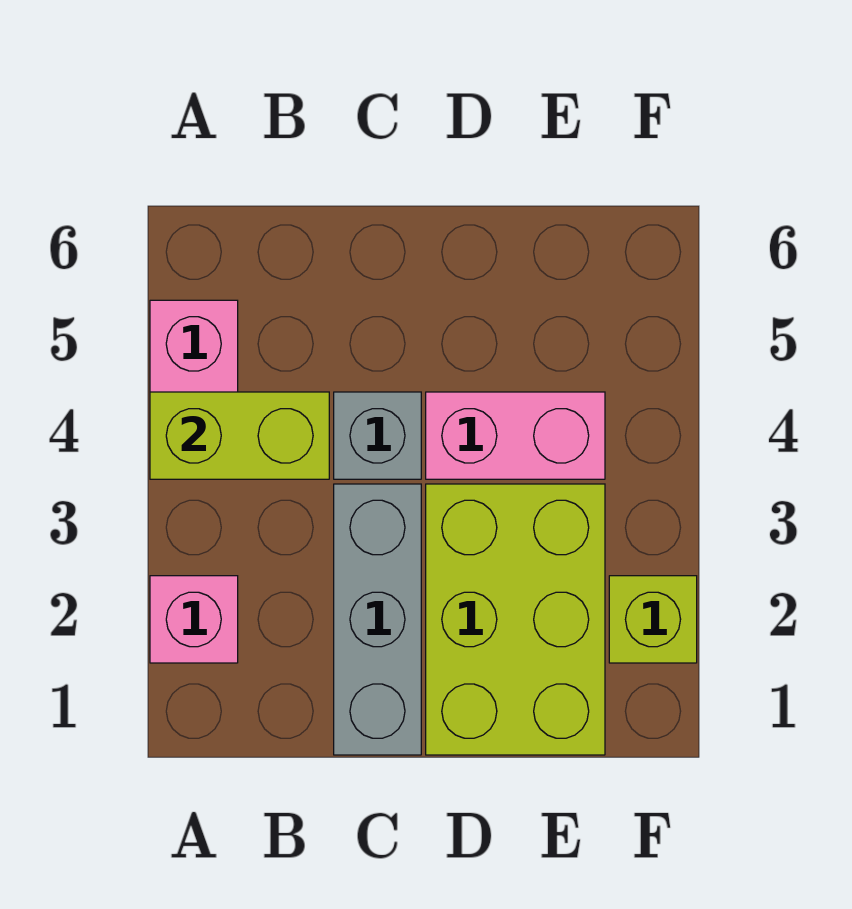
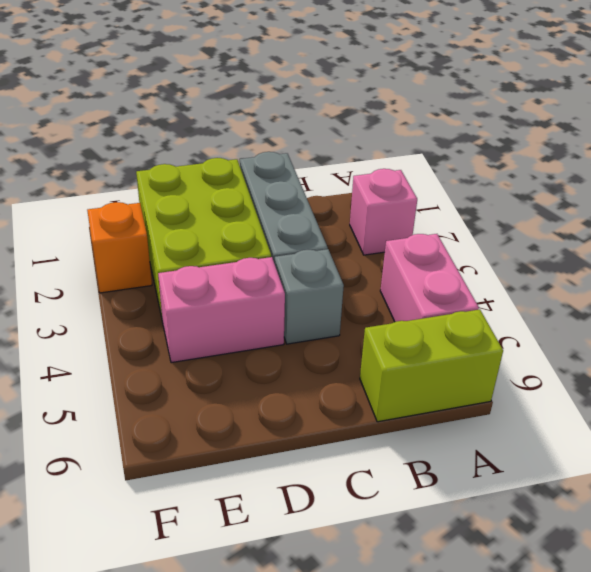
lime brick A4:B4 level 2 -> lime brick A6:B6 level 1
lime brick F2 level 1 -> orange brick F2 level 1

